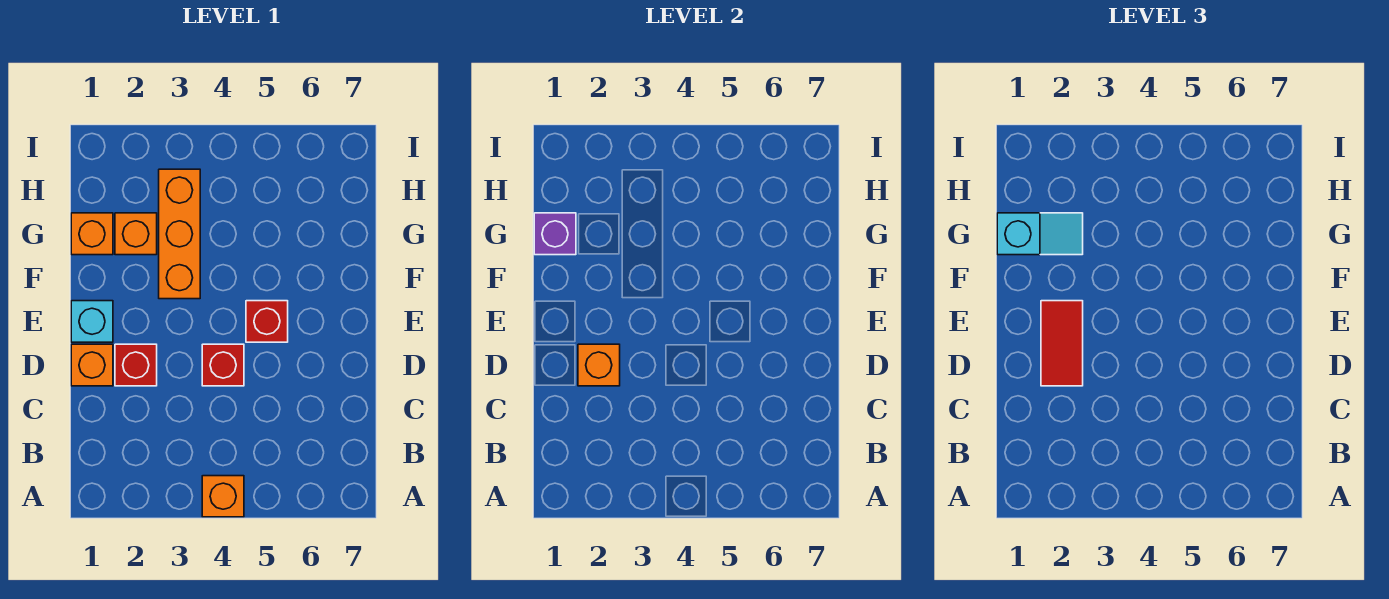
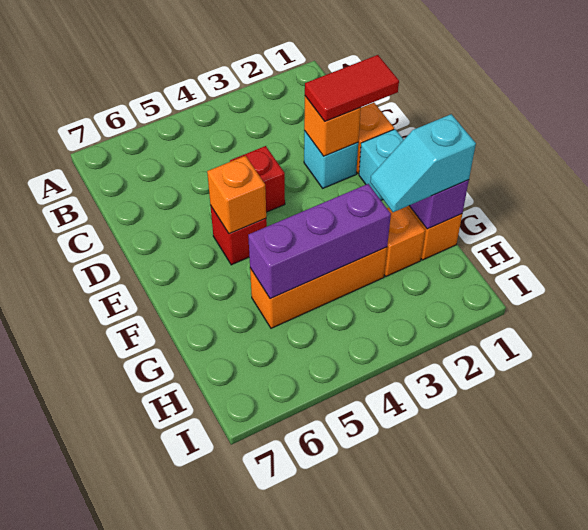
orange brick A4 level 1 -> orange brick E5 level 2
red brick D2 level 1 -> cyan brick D2 level 1
red tile D2:E2 level 3 -> red tile D1:D2 level 3
orange brick F3:H3 level 1 -> orange brick G3:G5 level 1
none -> purple brick G3:G5 level 2

